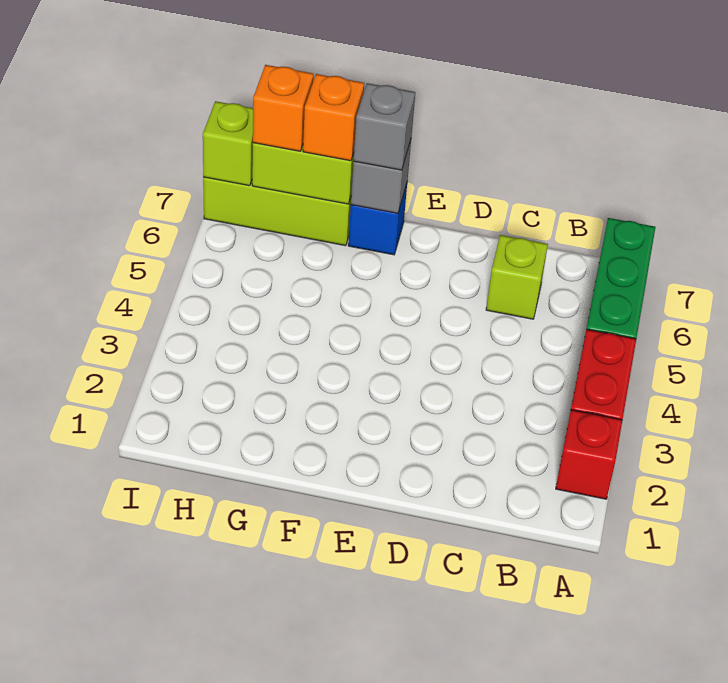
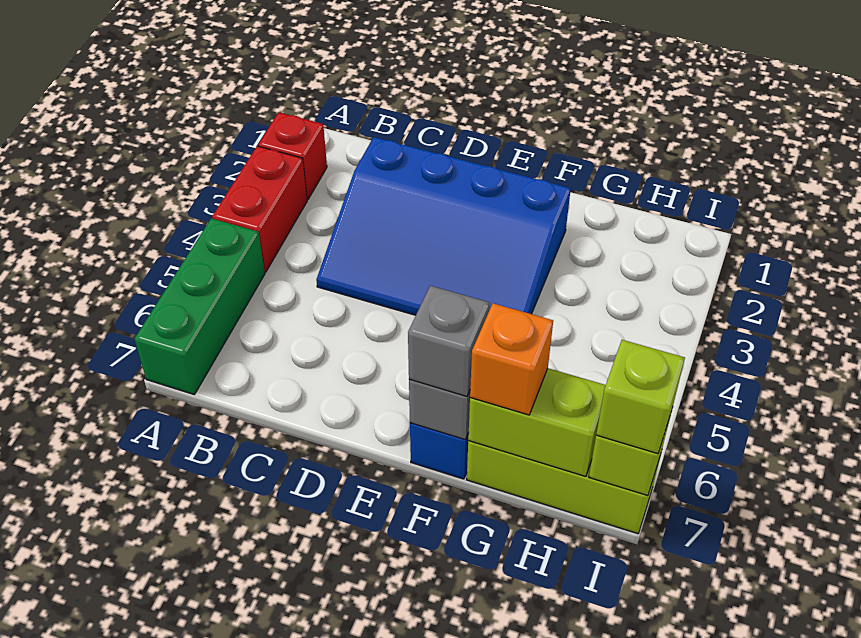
none -> blue slope C2:F4 level 1 top 2
lime brick C6 level 1 -> lime brick I7 level 3
orange brick H7 level 3 -> none

